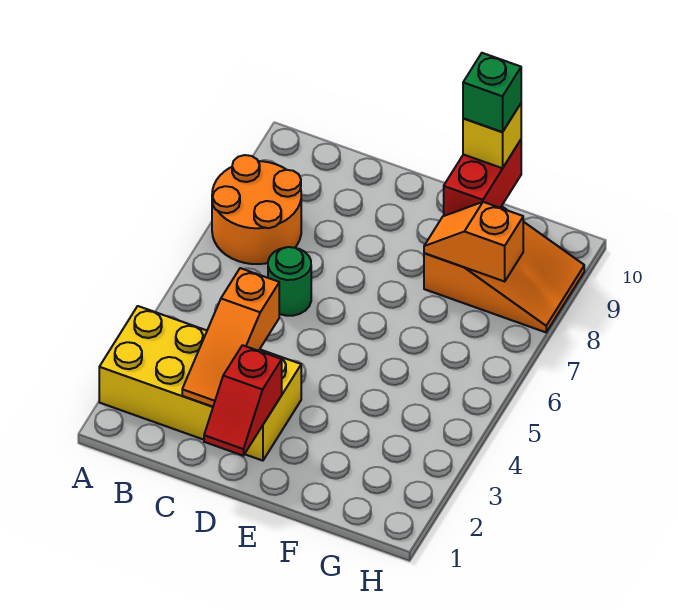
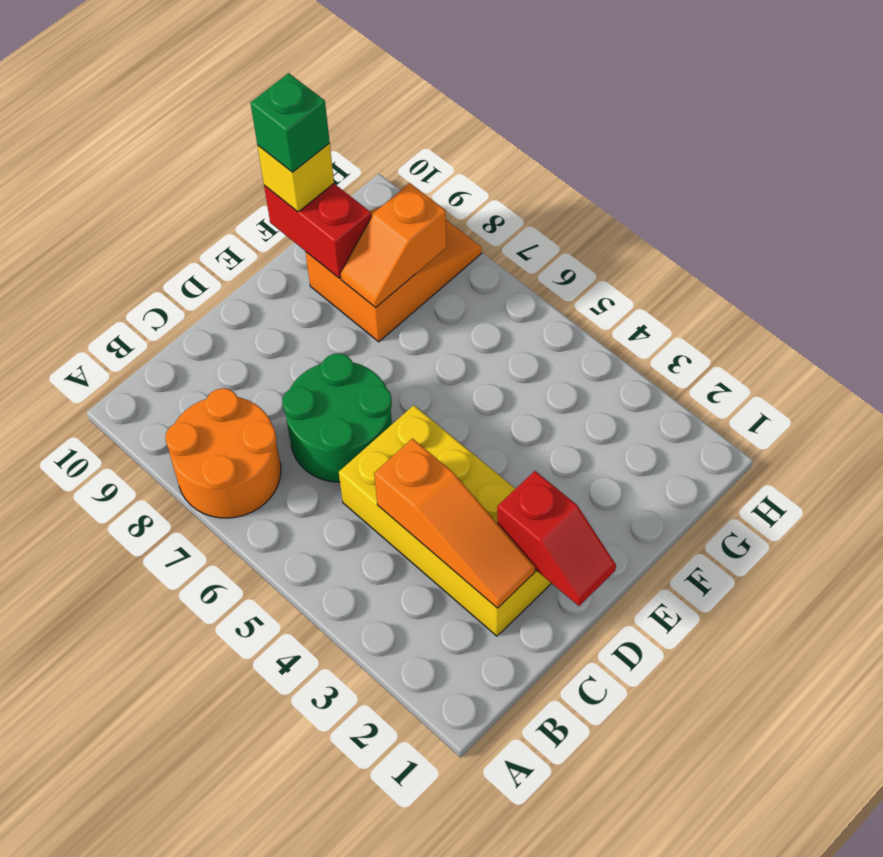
yellow brick A2:D3 level 1 -> yellow brick C2:D5 level 1
green round brick C6 level 1 -> green round brick C6:D7 level 1

